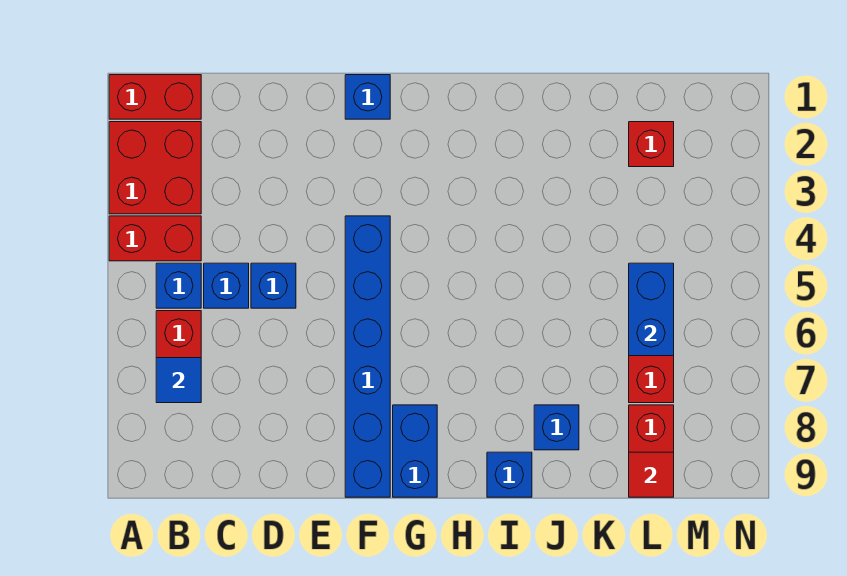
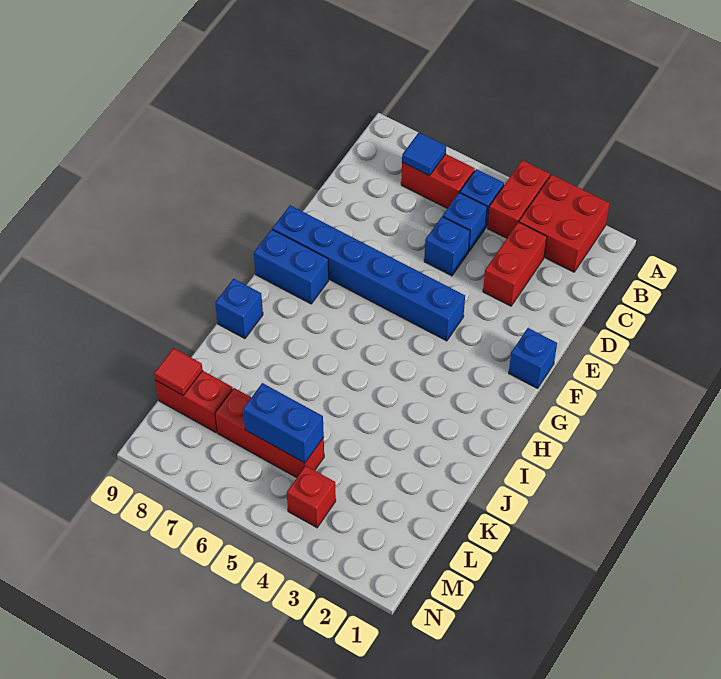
red brick A1:B1 level 1 -> red brick C3:D3 level 1
blue brick J8 level 1 -> none
red brick L2 level 1 -> red brick M4 level 1

